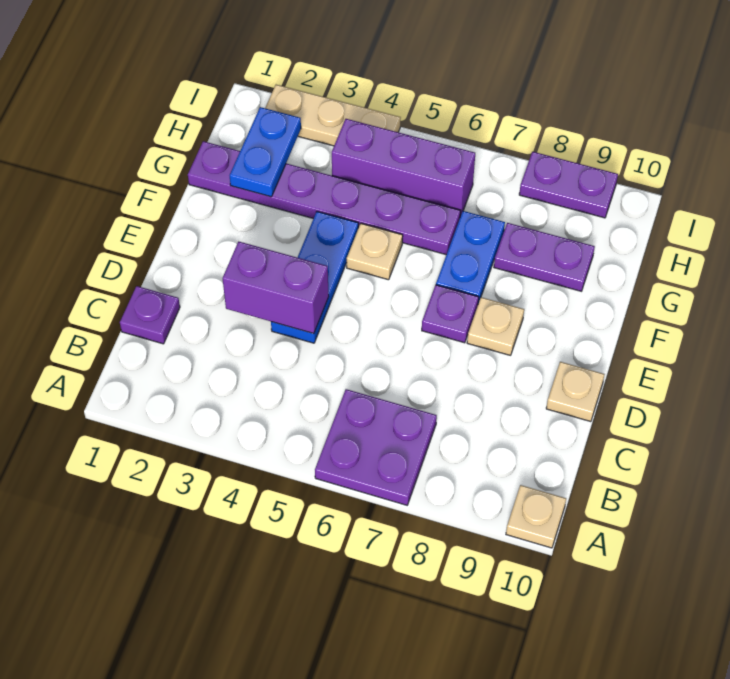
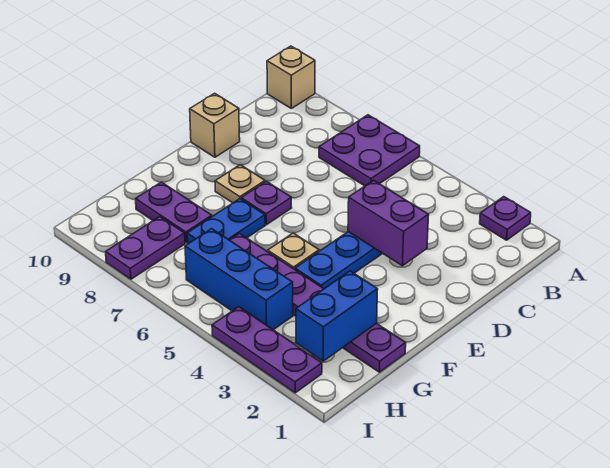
tan plate A10 level 1 -> tan brick A10 level 1
purple plate C1 level 1 -> purple plate A2 level 1
tan plate D10 level 1 -> tan brick D10 level 1
blue plate G2:H2 level 2 -> blue brick G2:H2 level 2
purple brick H4:H6 level 1 -> blue brick H4:H6 level 1
tan plate I2:I4 level 1 -> purple plate I2:I4 level 1
purple plate I8:I9 level 1 -> purple plate H8:I8 level 1

